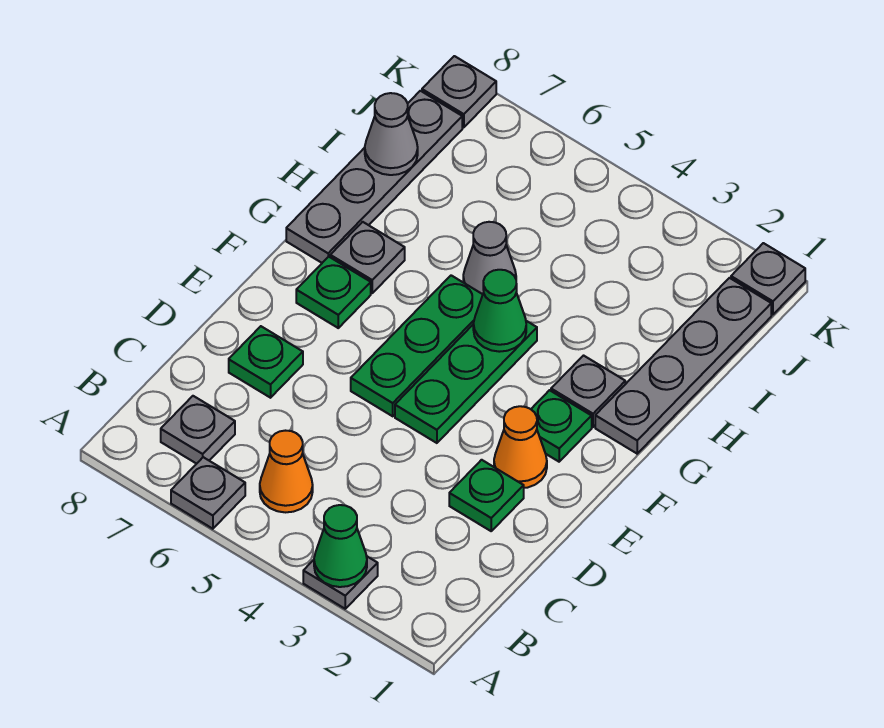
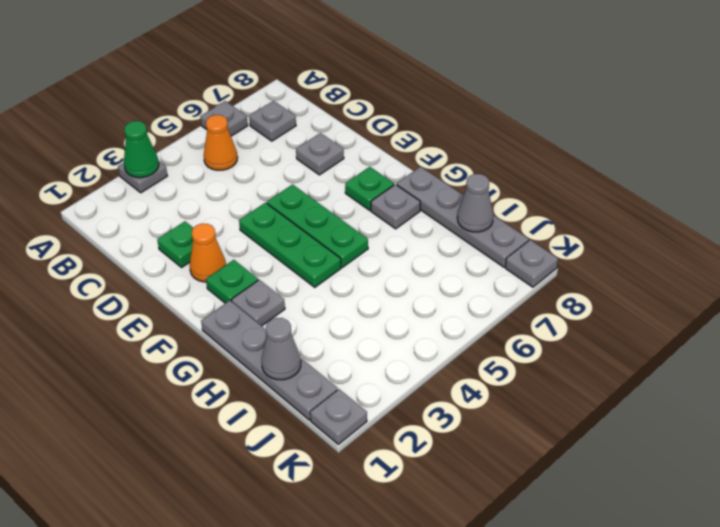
green plate D7 level 1 -> grey plate D7 level 1
green cone G4 level 2 -> none
grey cone H5 level 1 -> grey cone I1 level 2

